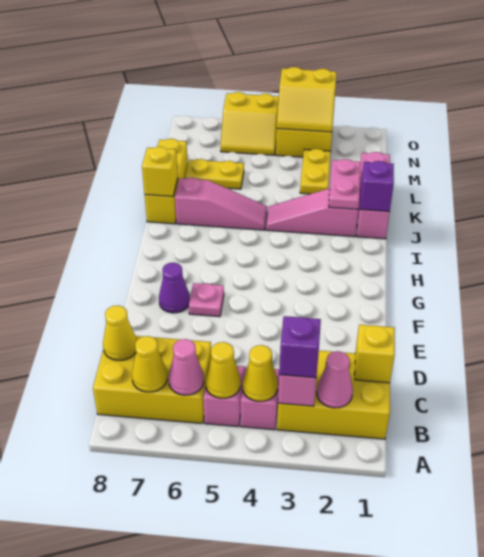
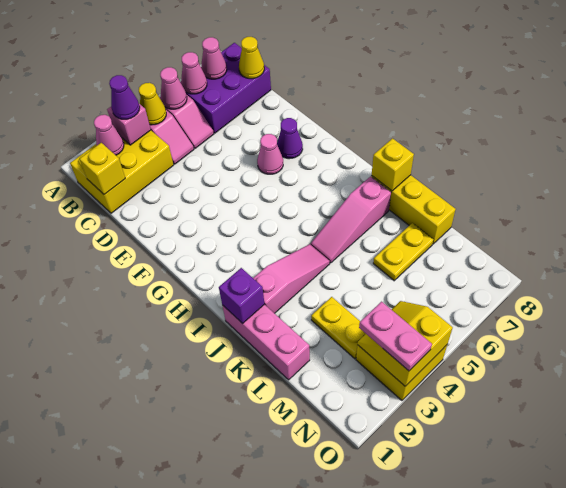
purple brick B3 level 3 -> purple cone B3 level 3
yellow cone B5 level 2 -> pink cone B5 level 2
yellow brick B6:C8 level 1 -> purple brick B6:C8 level 1
yellow cone B7 level 2 -> pink cone B7 level 2
pink plate F6 level 1 -> pink cone F6 level 1
pink plate J2:K2 level 2 -> pink plate N3:O3 level 3
yellow slope N5:O6 level 1 top O -> none

